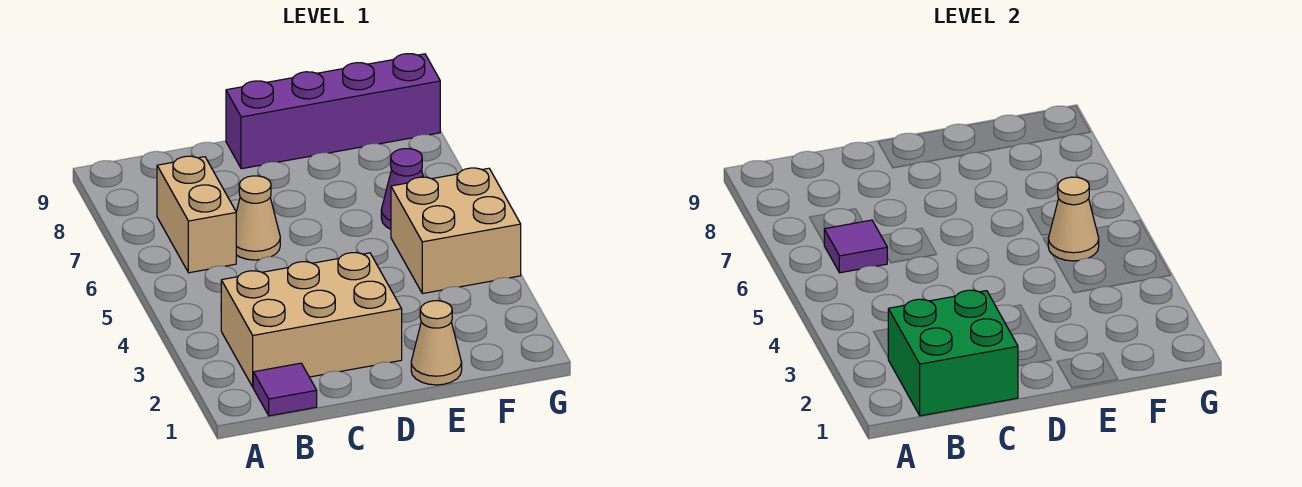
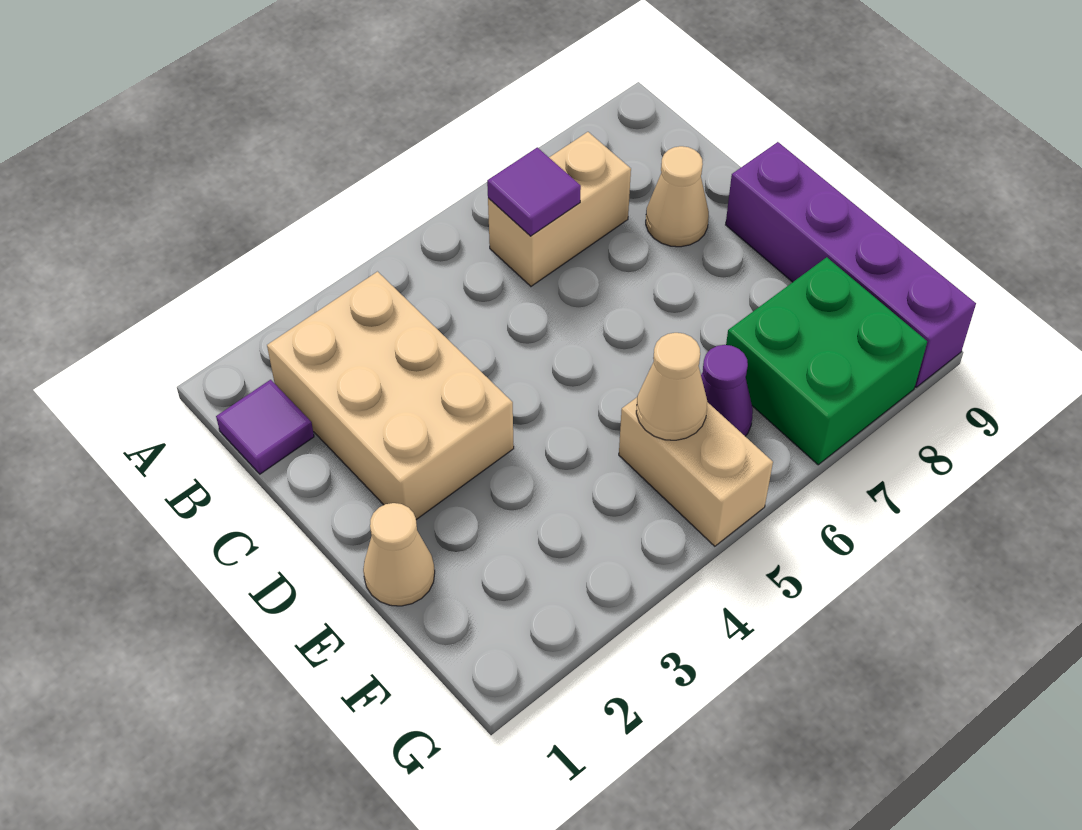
green brick B1:C2 level 2 -> green brick F7:G8 level 1
tan cone C6 level 1 -> tan cone C8 level 1
tan brick F4:G5 level 1 -> tan brick F5:G5 level 1

